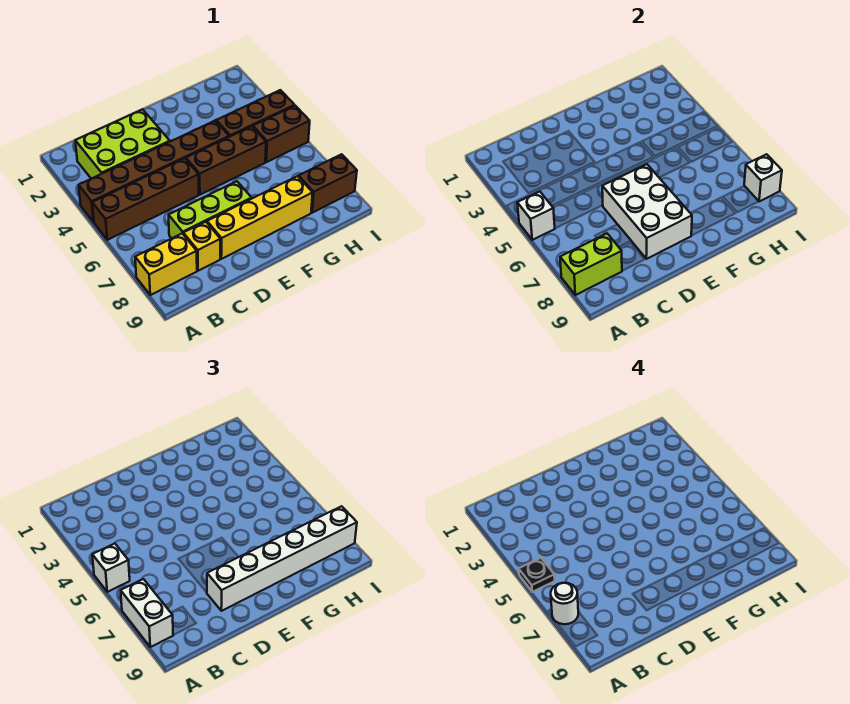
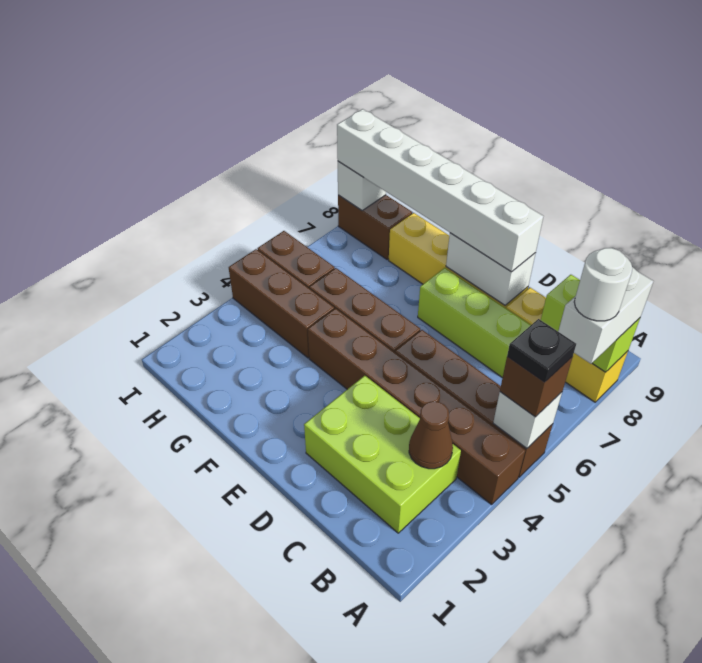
white brick A5 level 3 -> brown brick A5 level 3
none -> brown cone B3 level 2
white brick D6:E8 level 2 -> white brick D8:E8 level 2

